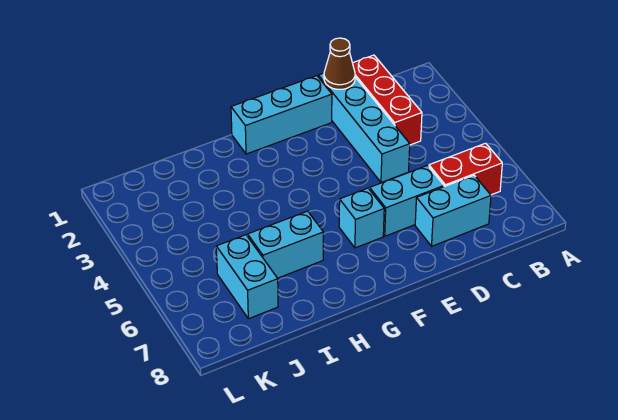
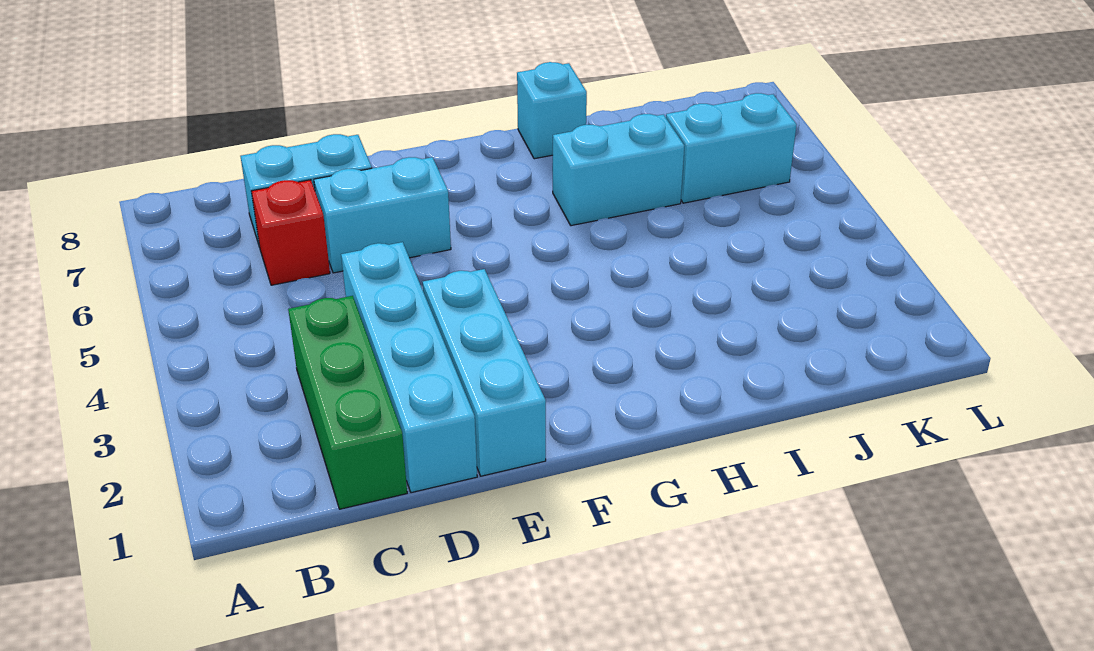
red brick B6:C6 level 1 -> red brick C6 level 1
red brick C1:C3 level 1 -> green brick C1:C3 level 1
brown cone D1 level 2 -> none
cyan brick E1:G1 level 1 -> cyan brick E1:E3 level 1
cyan brick F6 level 1 -> cyan brick H8 level 1
cyan brick J6:J7 level 1 -> cyan brick J6:K6 level 1

